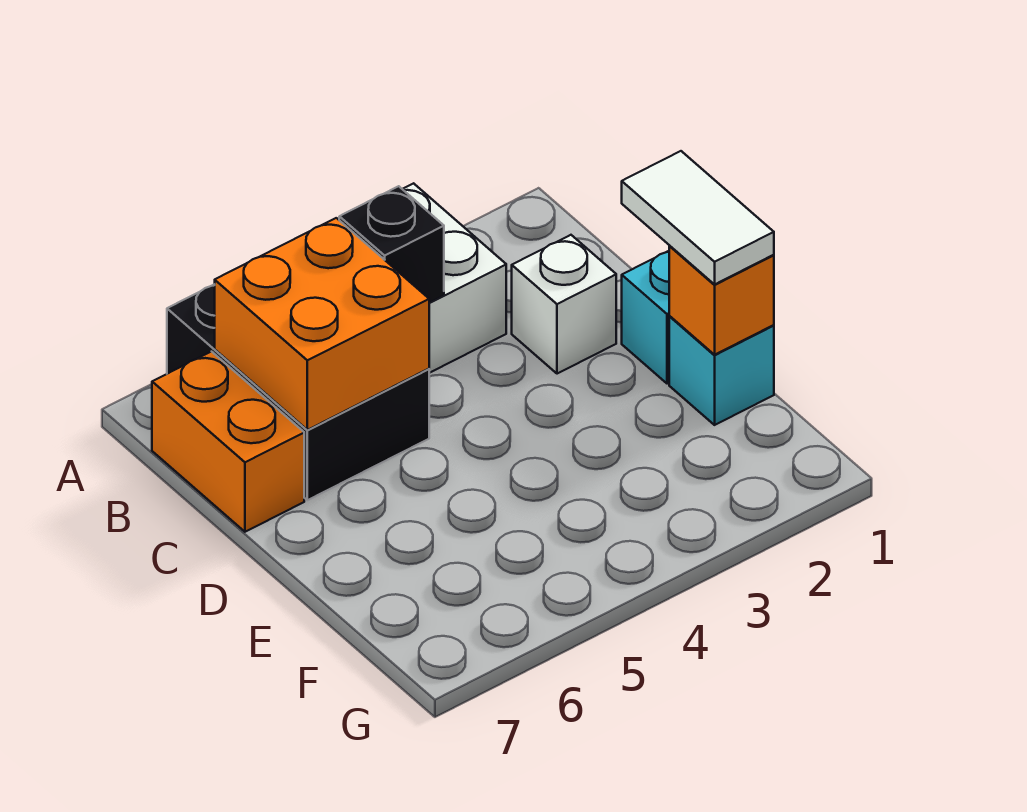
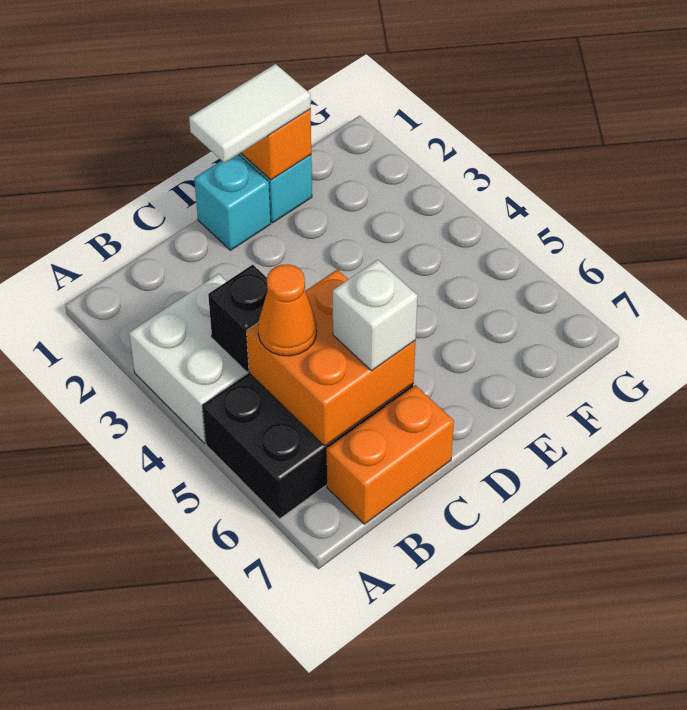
none -> orange cone B5 level 3
white brick C2 level 1 -> white brick C6 level 3

